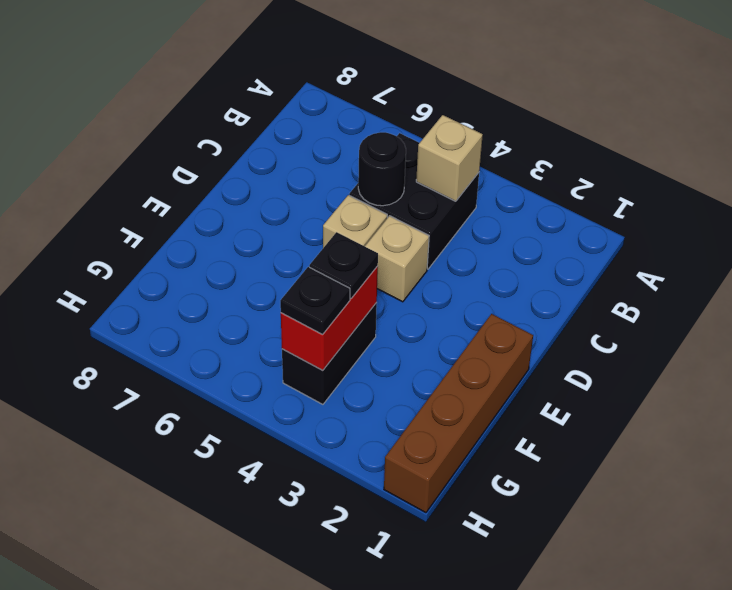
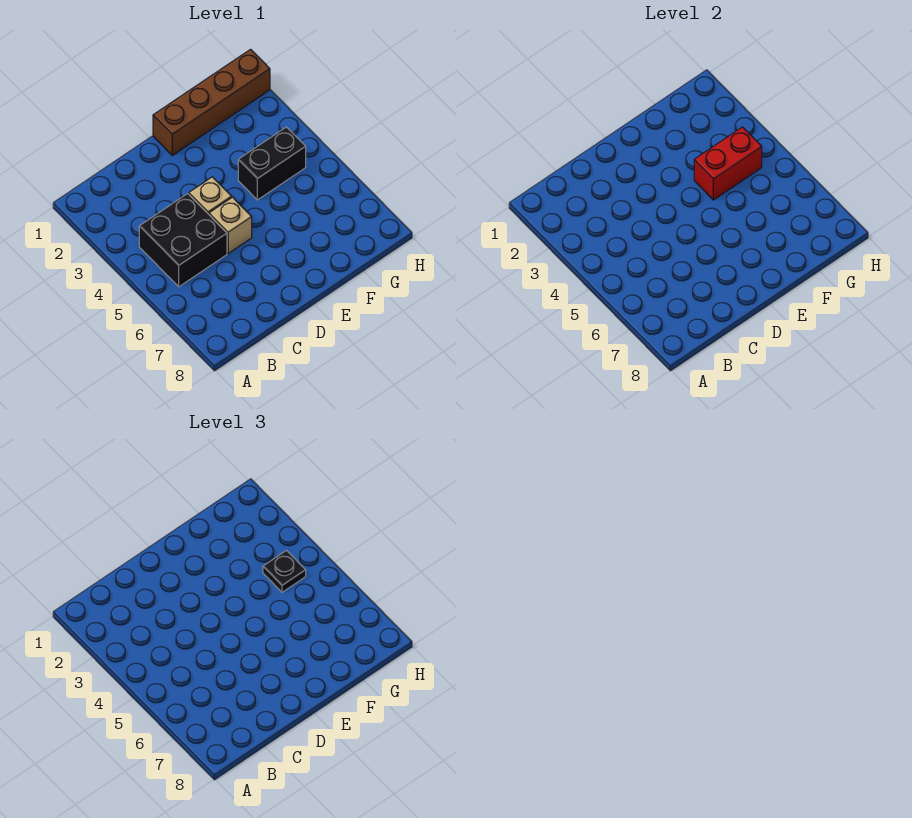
tan brick B4 level 2 -> none
black round brick C5 level 2 -> none
black plate F4 level 3 -> none

